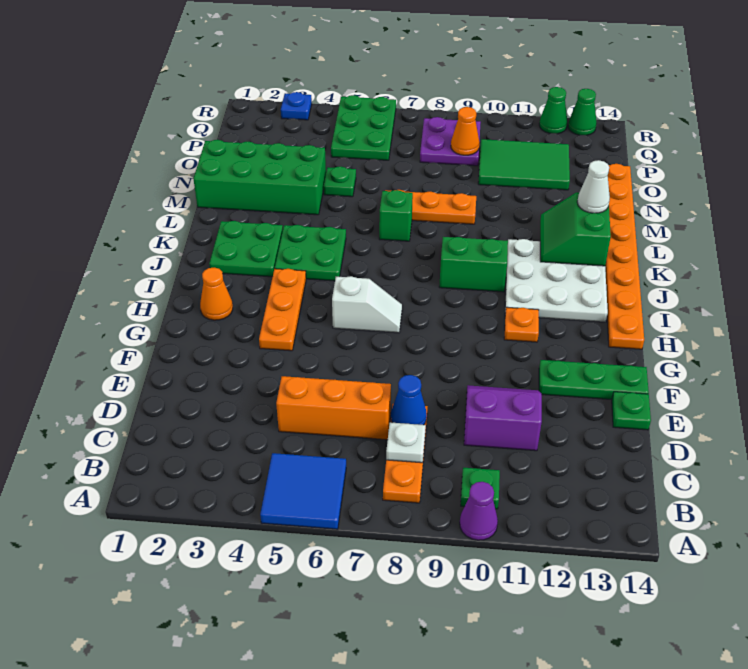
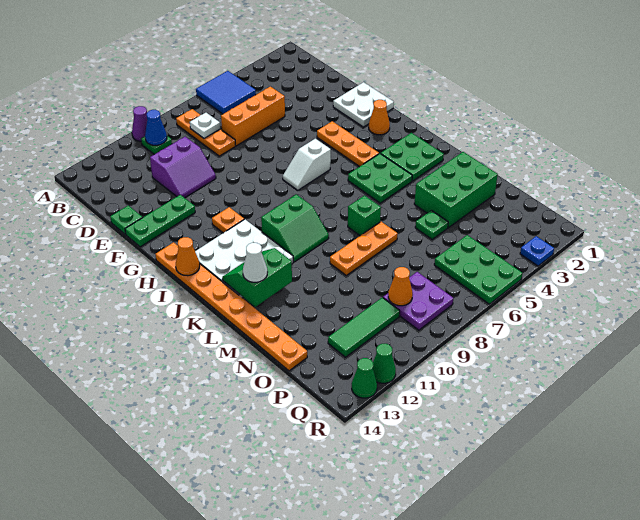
blue cone D8 level 2 -> blue cone B10 level 2
none -> white plate F1:G2 level 1
none -> orange cone I14 level 2
green slope K12:L13 level 2 top 13 -> green slope K12:L13 level 2 top L
green brick M1:N4 level 1 -> green brick M2:N4 level 1
green tile O10:P12 level 1 -> green tile P10:P12 level 1

